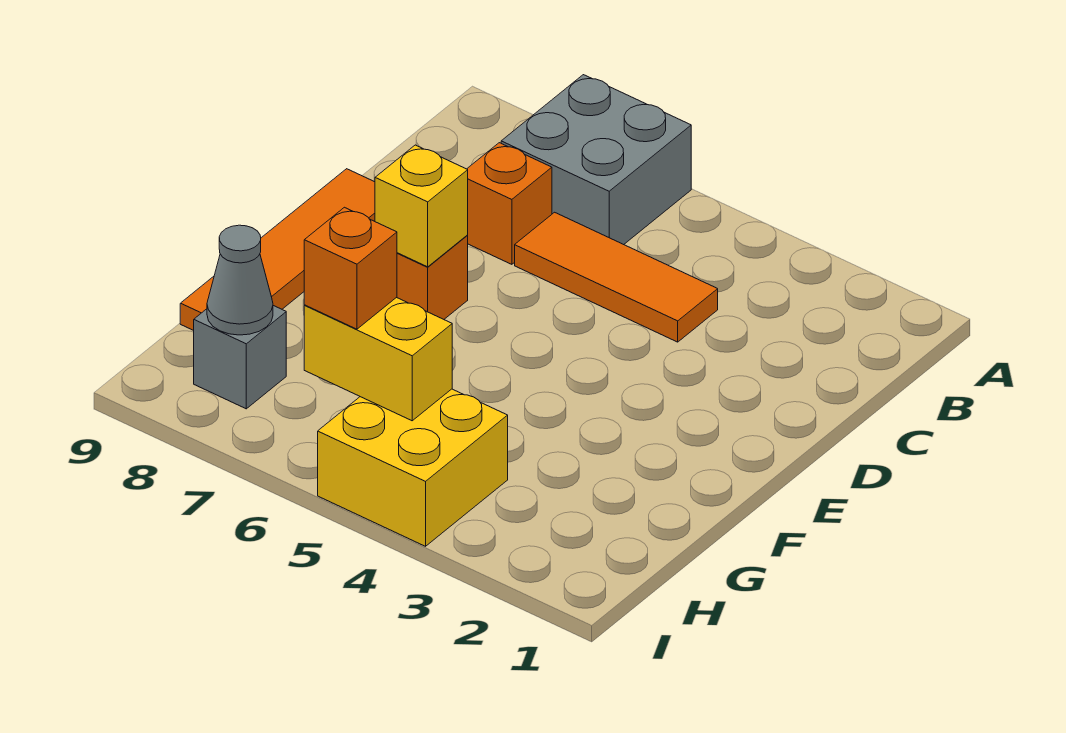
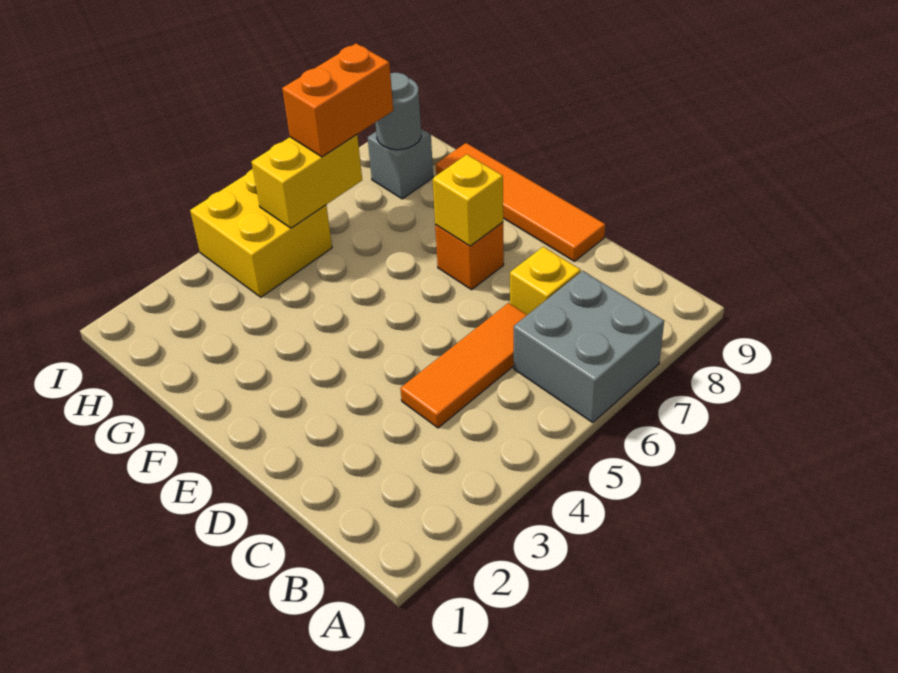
orange brick C7 level 1 -> yellow brick C7 level 1
orange brick H6 level 3 -> orange brick H6:H7 level 3
grey cone H8 level 2 -> grey round brick H8 level 2

